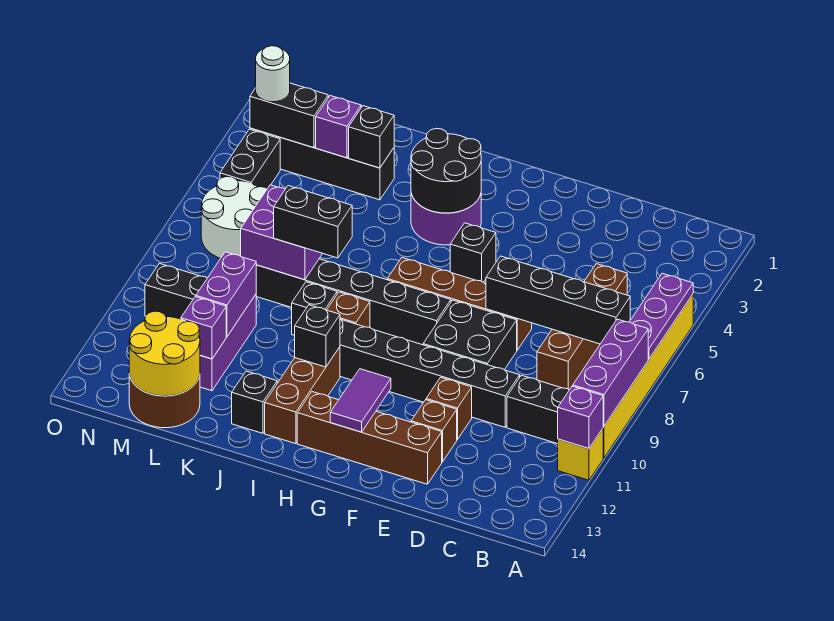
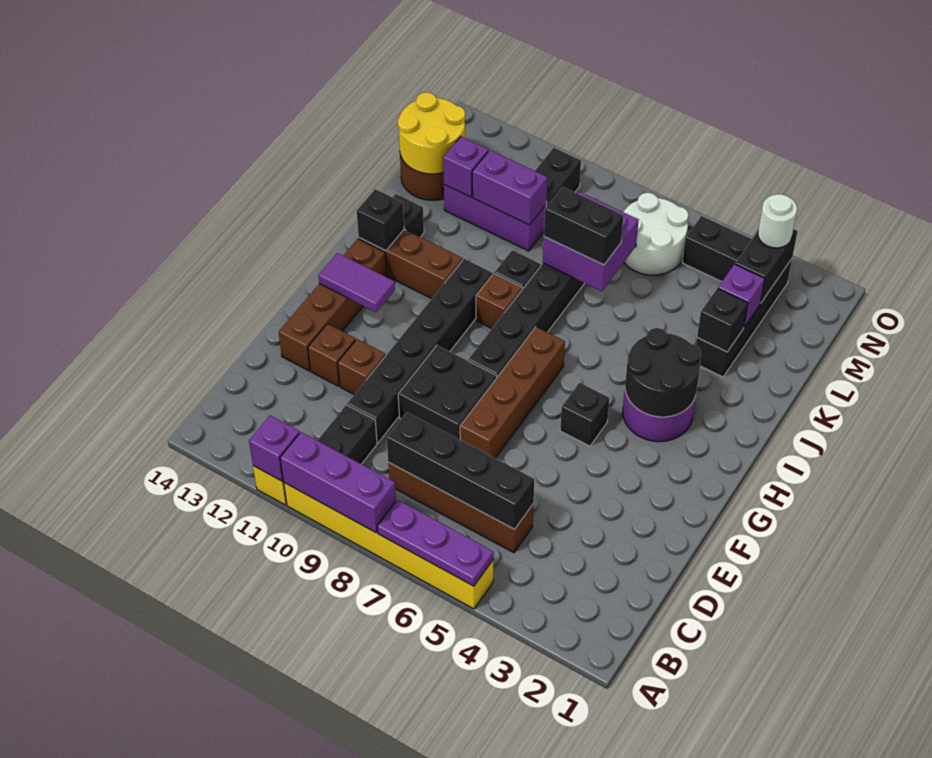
black brick B7:E7 level 2 -> black brick C5:C8 level 2
black brick I11 level 2 -> black brick I13 level 2
black brick J8:K8 level 3 -> black brick K7:K8 level 3

